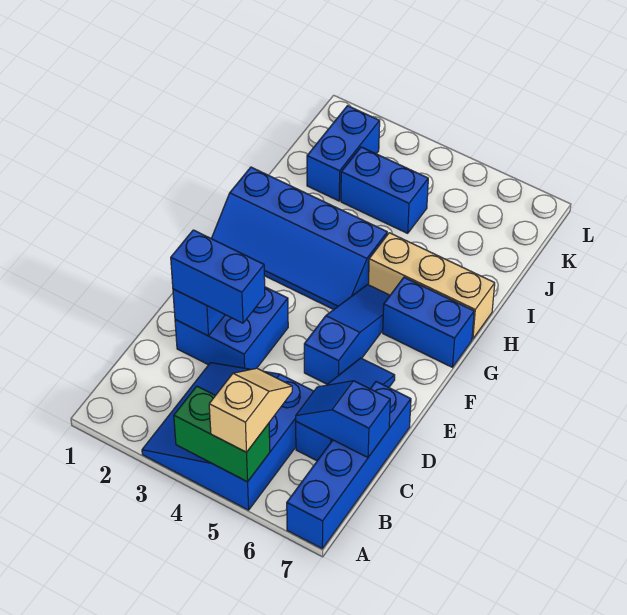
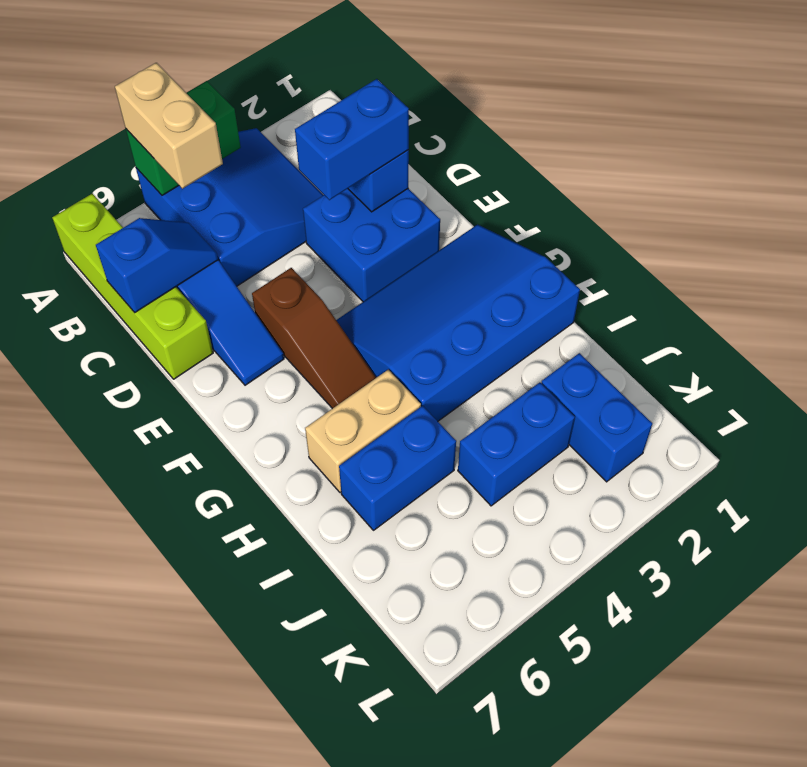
tan slope A5:B5 level 3 top A -> tan brick A5:B5 level 3
blue brick A7:D7 level 1 -> lime brick A7:D7 level 1
blue slope E5:G5 level 1 top E -> brown slope E5:G5 level 1 top E
blue slope G1:H4 level 1 top H -> blue slope F1:H4 level 1 top H
blue brick G6:G7 level 1 -> blue brick I5:I6 level 1
tan brick H5:H7 level 1 -> tan brick H5:H6 level 1

